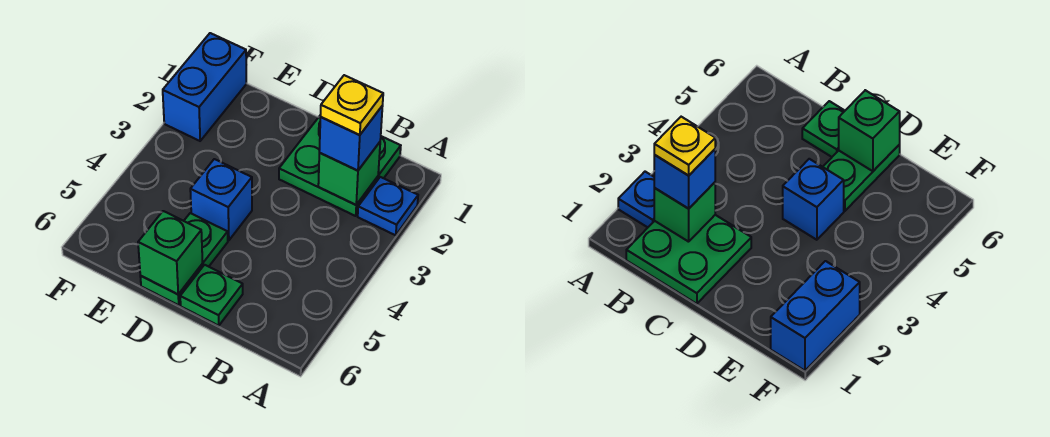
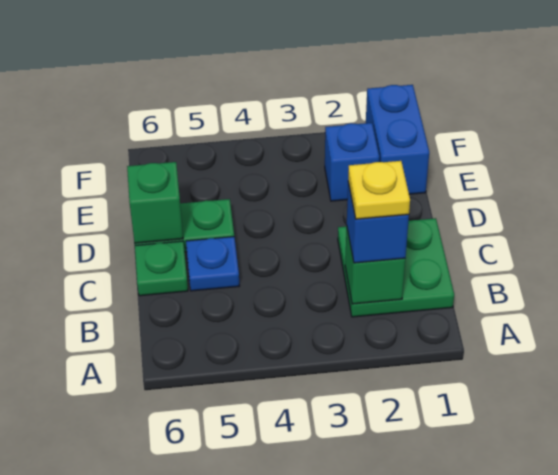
blue plate A2 level 1 -> blue plate C5 level 1
blue brick D4 level 1 -> blue brick E2 level 1
blue brick F1:F2 level 1 -> blue brick E1:F1 level 1

